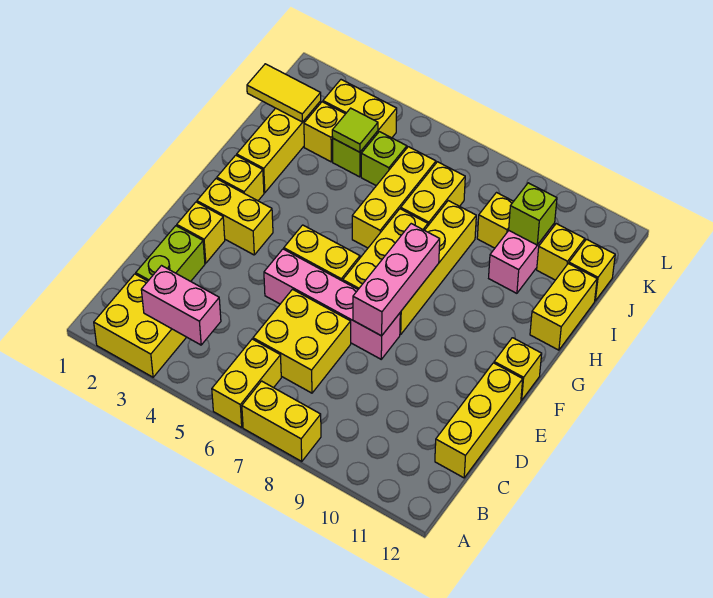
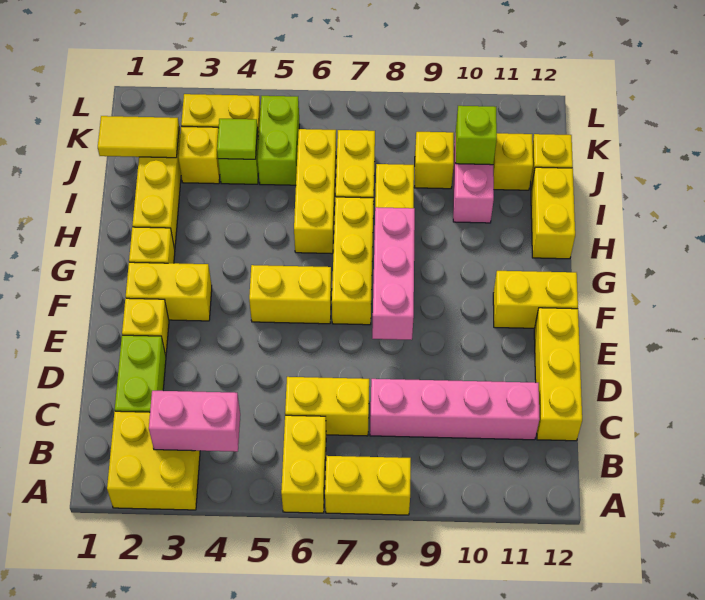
yellow brick C6:D7 level 1 -> yellow brick C6:C7 level 1
pink brick E5:E8 level 1 -> pink brick C8:C11 level 1
yellow brick F12 level 1 -> yellow brick F11:F12 level 1
lime brick J5 level 1 -> lime brick J5:K5 level 1

